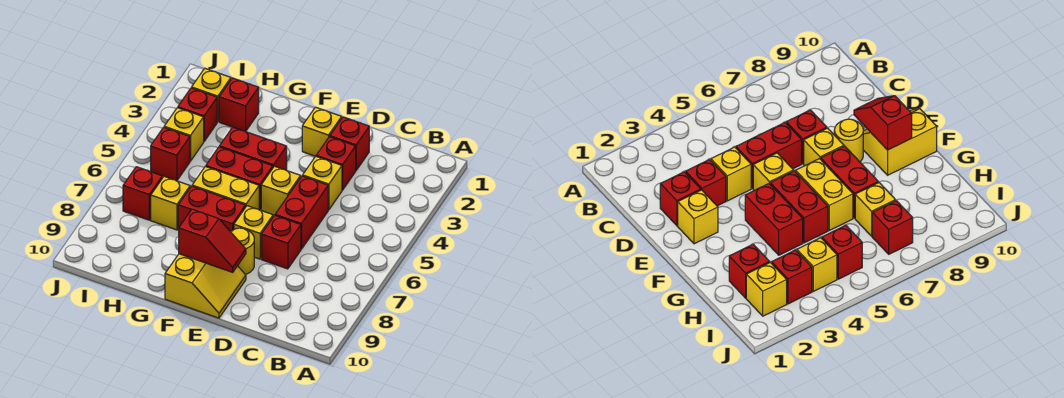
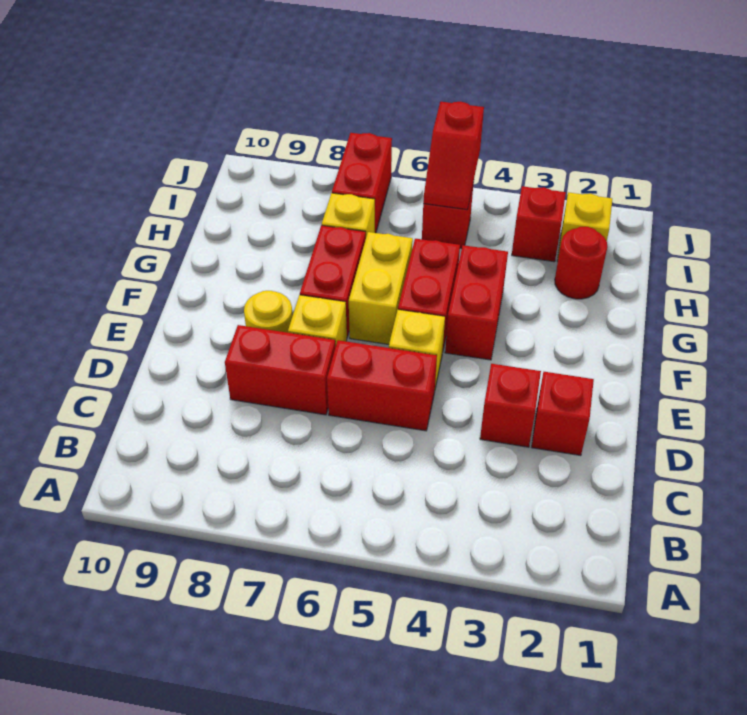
yellow brick D4 level 1 -> none
red brick D7 level 1 -> red brick D7:D8 level 1
yellow brick E2 level 1 -> none
yellow slope E9:F10 level 1 top F -> none
red slope E9:F9 level 2 top F -> red slope I5:J5 level 2 top J
red brick H2 level 1 -> red round brick H2 level 1
yellow brick I4 level 1 -> none
red brick I7 level 1 -> red brick I7:J7 level 1

